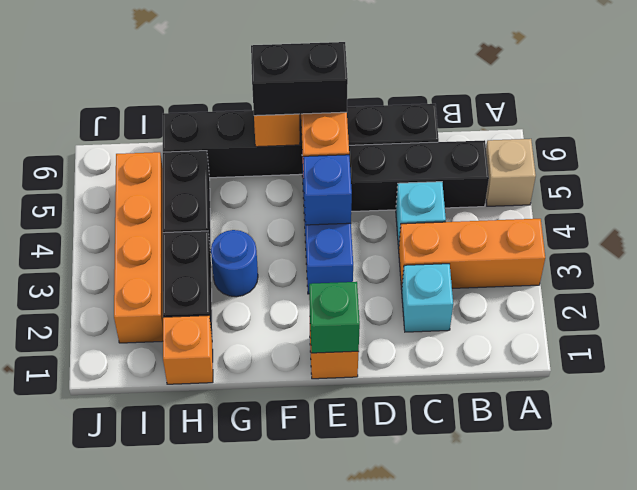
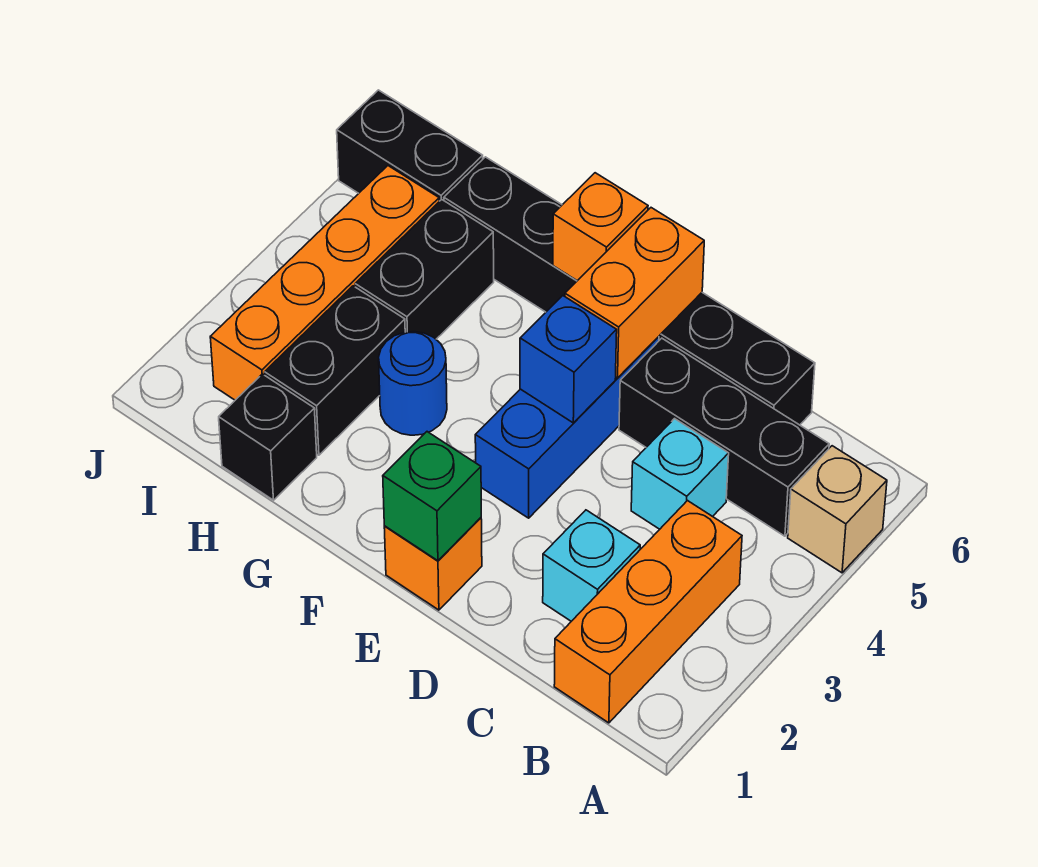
orange brick A3:C3 level 1 -> orange brick B1:B3 level 1
black brick E6:F6 level 3 -> black brick I6:J6 level 1
orange brick H1 level 1 -> black brick H1 level 1

